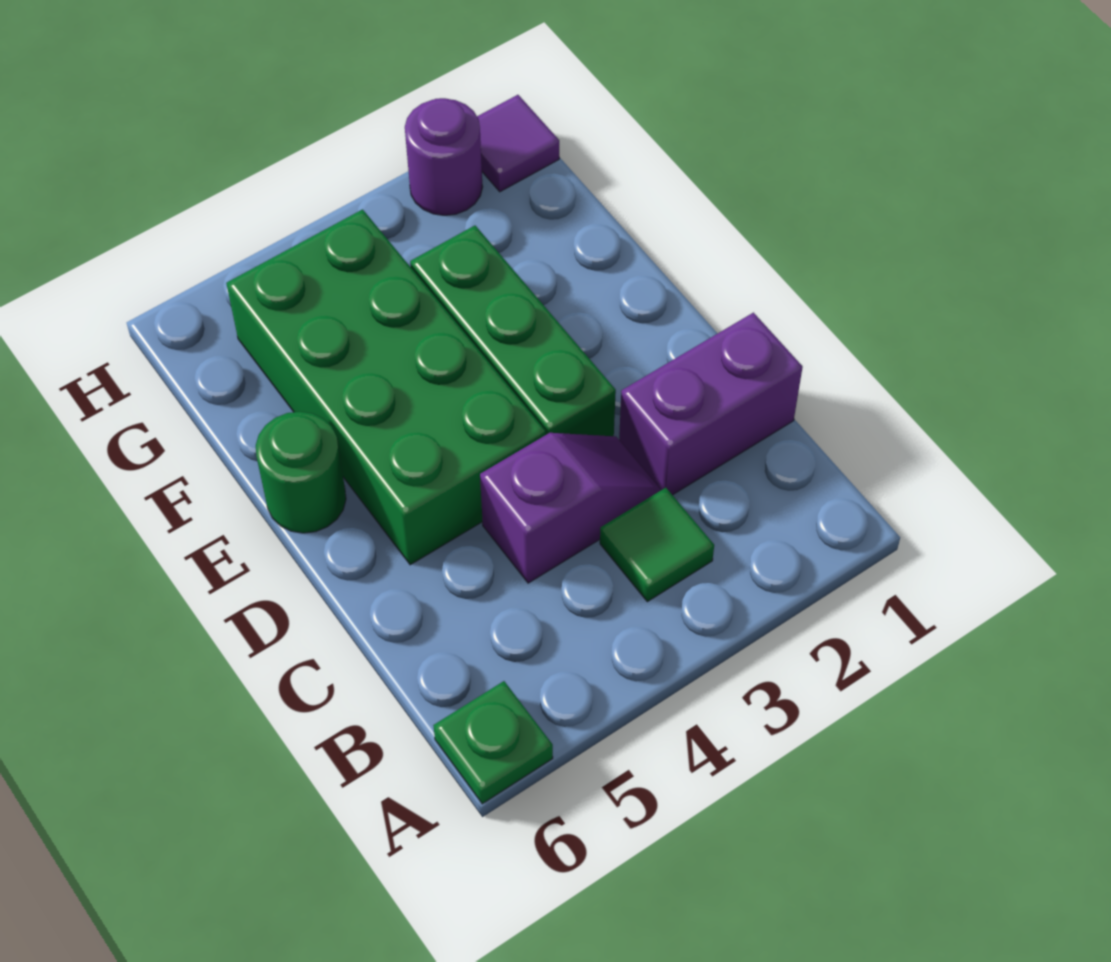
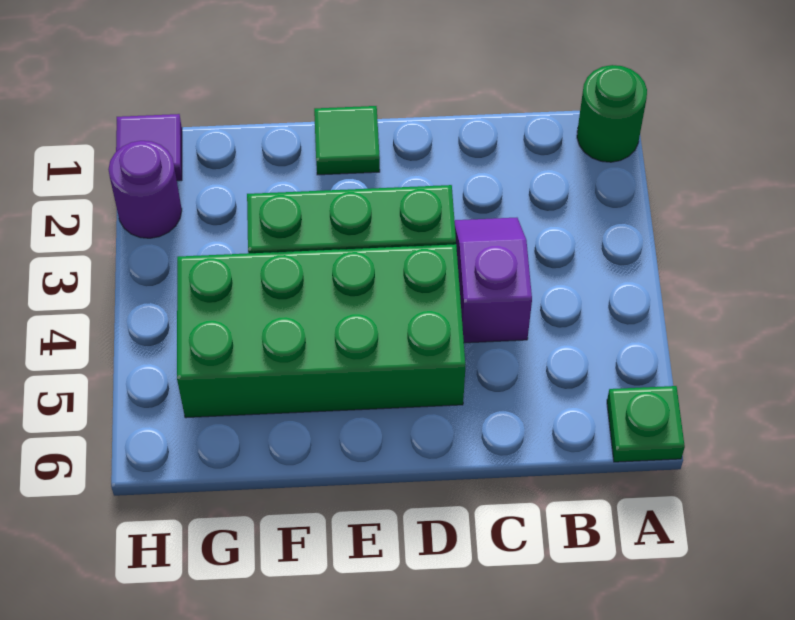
green tile B3 level 1 -> green tile E1 level 1
purple brick C1:C2 level 1 -> none
green round brick E6 level 1 -> green round brick A1 level 1

